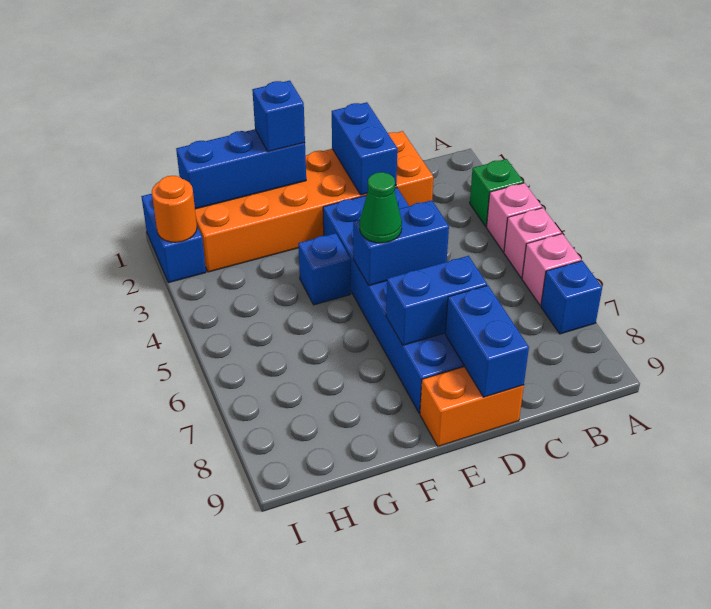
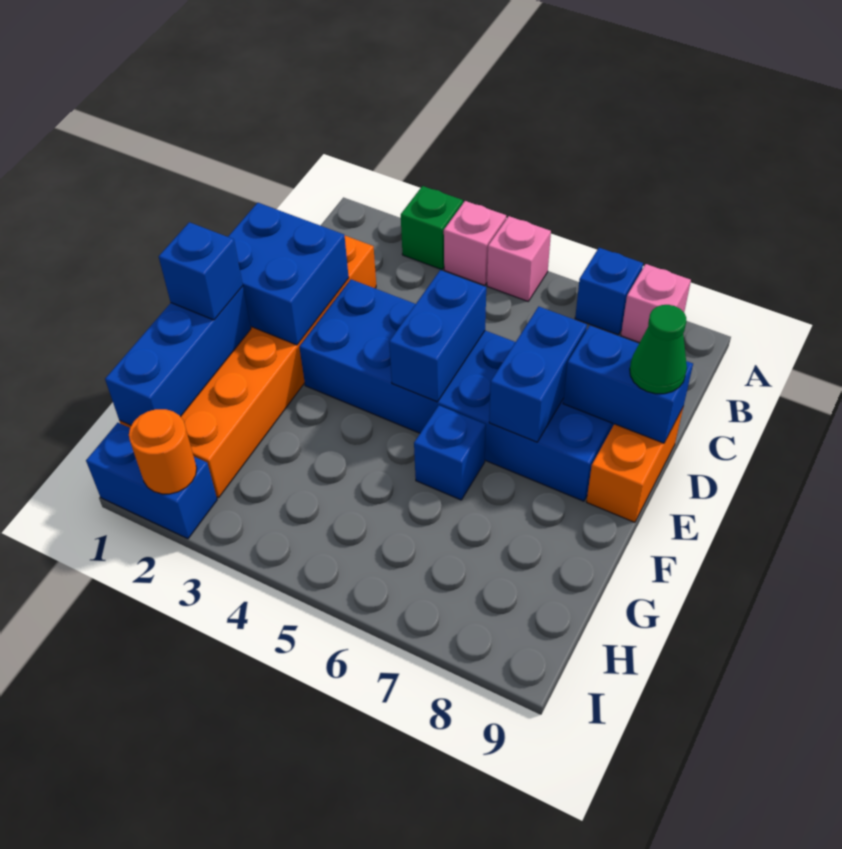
pink brick A6 level 1 -> pink brick A8 level 1
blue brick D1:D2 level 2 -> blue brick D1:E2 level 2
green cone E5 level 3 -> green cone D9 level 3
blue brick F4 level 1 -> blue brick F6 level 1

